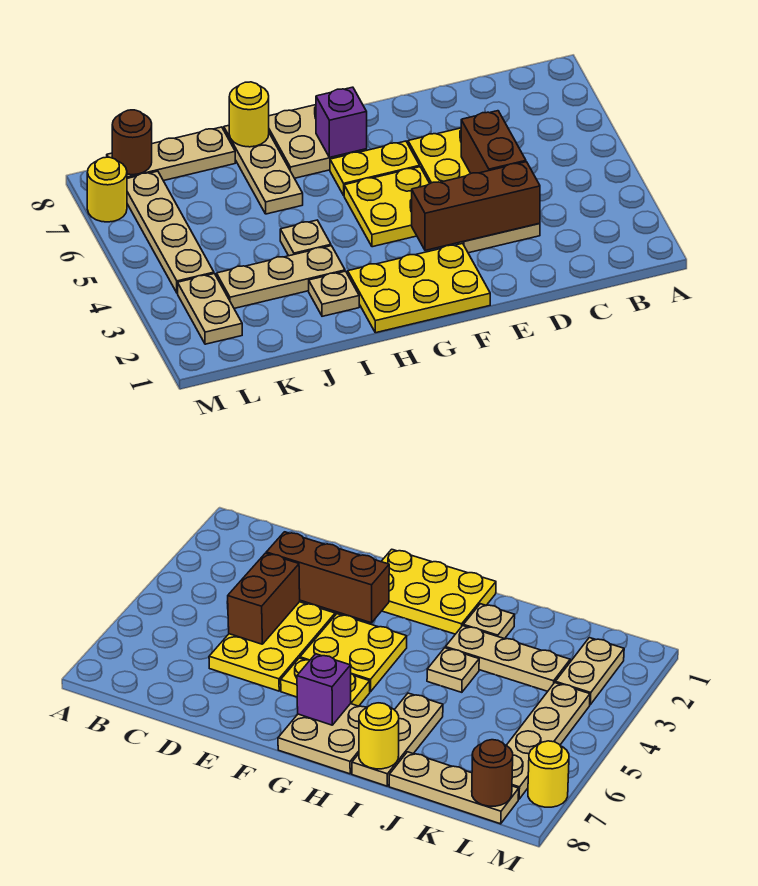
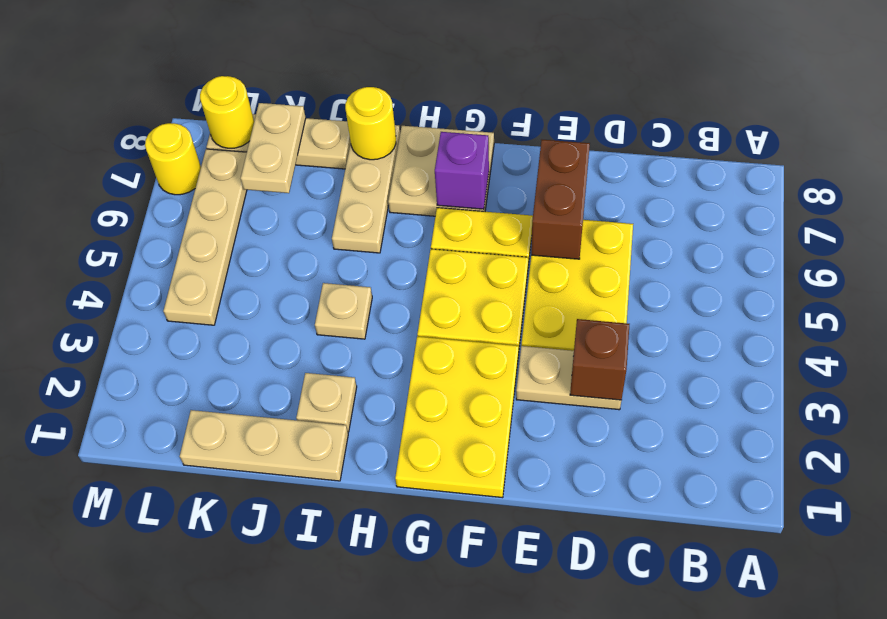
brown brick D3:F3 level 2 -> brown brick D3 level 2
brown brick D4:D5 level 2 -> brown brick E6:E7 level 2
yellow plate F1:H2 level 1 -> yellow plate F1:G3 level 1
tan plate I3:K3 level 1 -> tan plate I1:K1 level 1
tan plate L2:L3 level 1 -> tan plate K7:K8 level 2
brown round brick L8 level 2 -> yellow round brick L8 level 2

